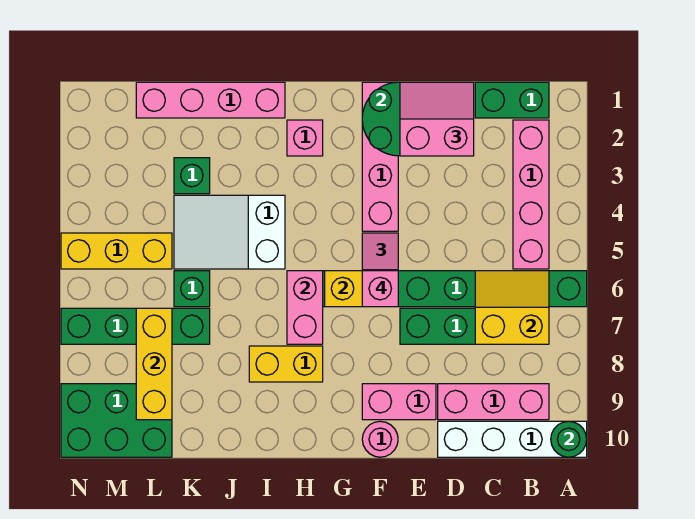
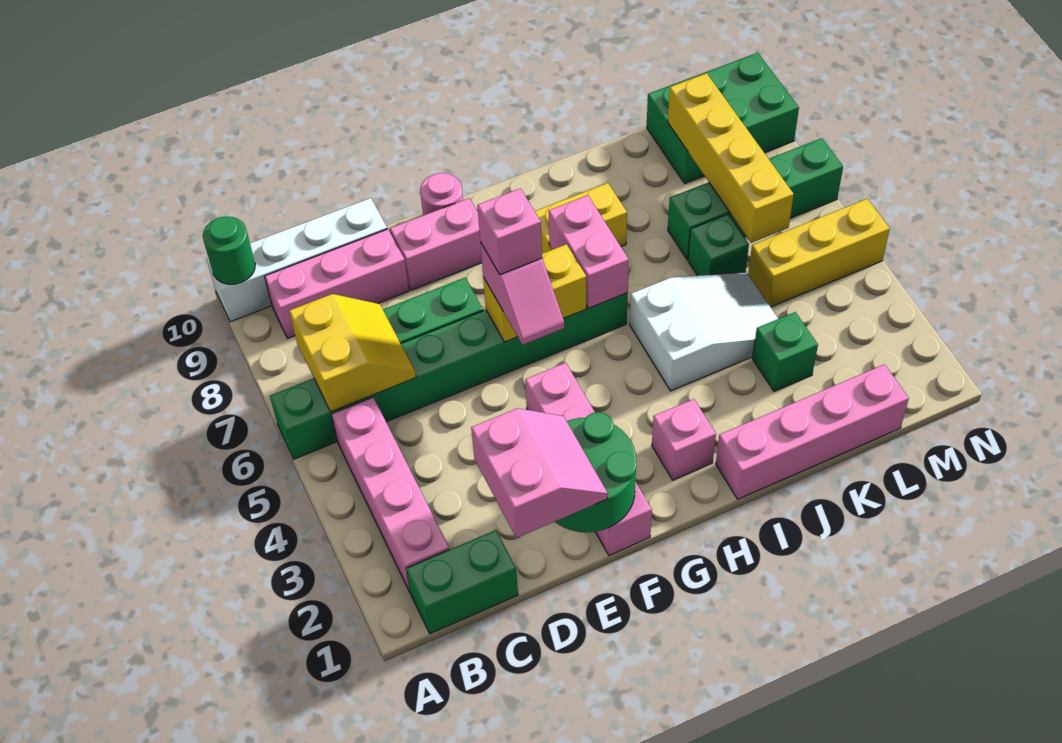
yellow slope B6:C7 level 2 top 7 -> yellow slope B6:C7 level 2 top B
pink slope D1:E2 level 3 top 2 -> pink slope D1:E2 level 3 top D
yellow brick L7:L9 level 2 -> yellow brick L6:L9 level 2

